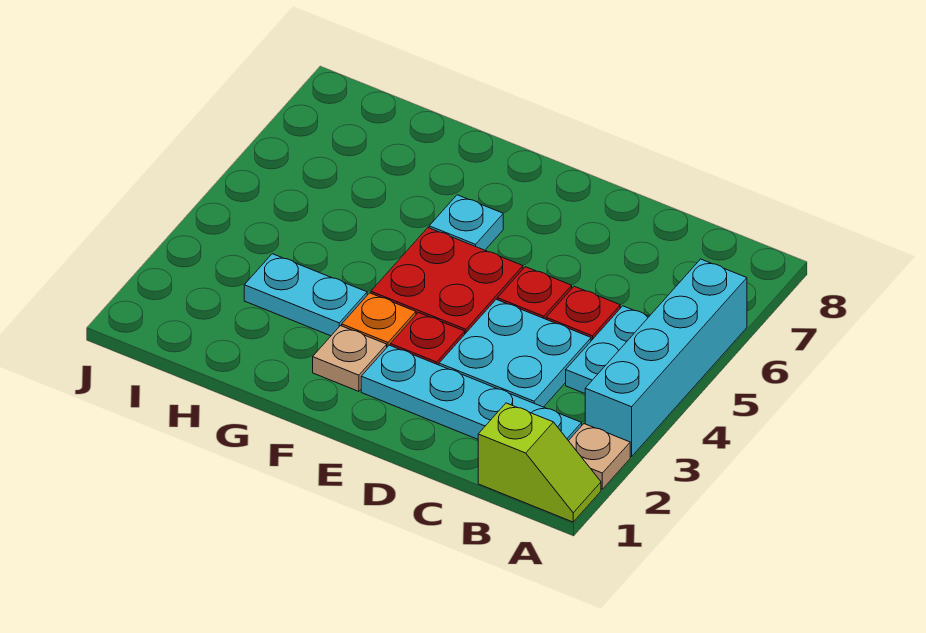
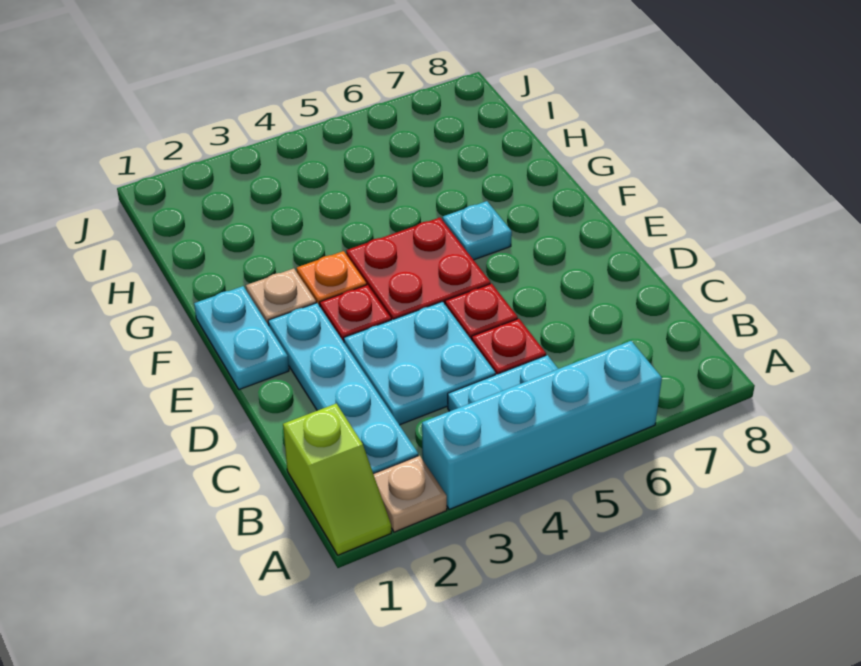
cyan plate G3:H3 level 1 -> cyan plate E1:F1 level 1

